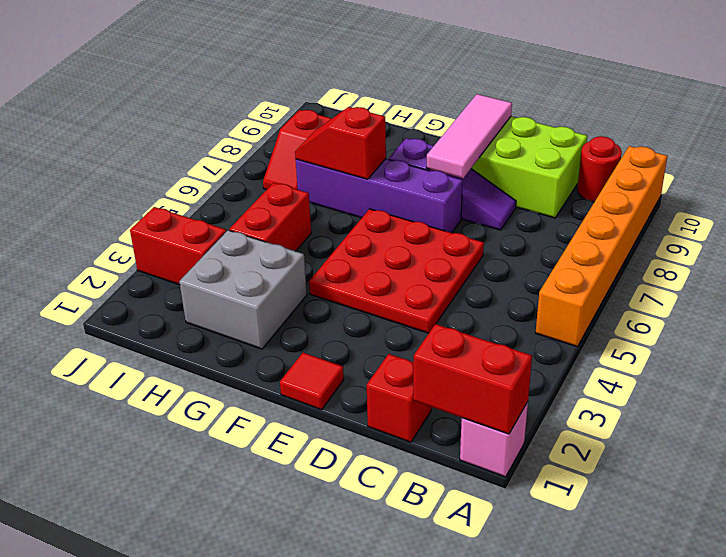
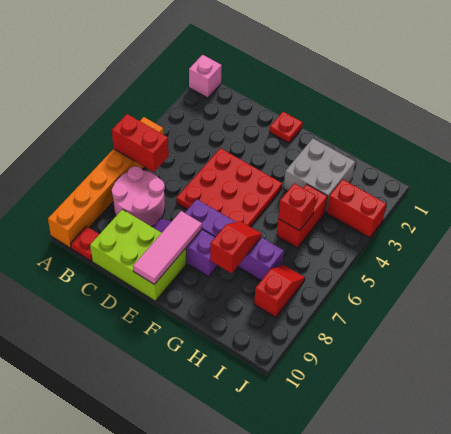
red brick A1:B1 level 2 -> red brick A6:B6 level 2
none -> pink round brick B7:C8 level 1
red round brick B10 level 1 -> red plate B10 level 1
red brick C1 level 1 -> red brick H5 level 2
red tile E1 level 1 -> red plate E1 level 1
red slope G7:H7 level 2 top G -> red slope G7:G8 level 2 top 8

